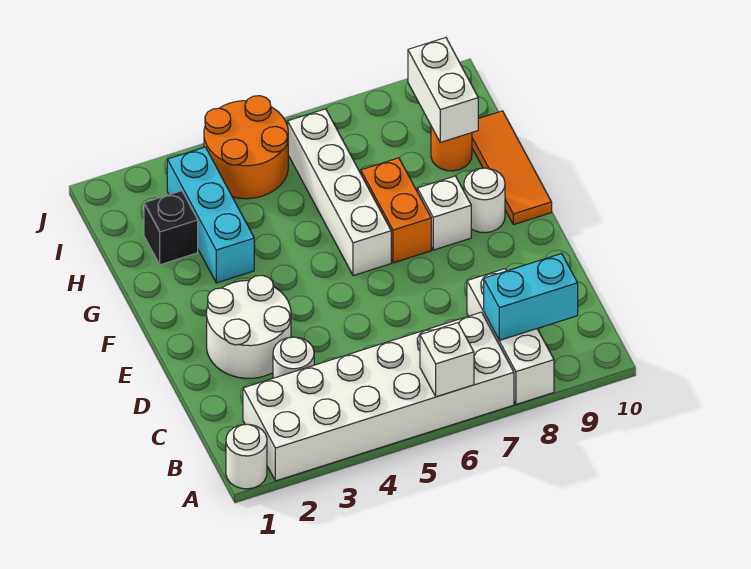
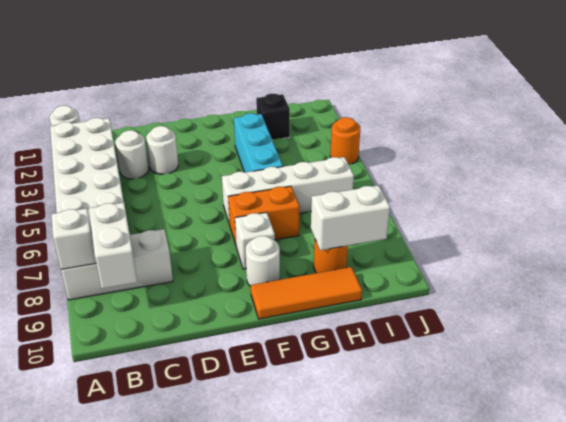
white brick A6 level 2 -> white brick A8 level 2
cyan brick B8:B9 level 2 -> white brick B8:B9 level 2
white round brick D2:E3 level 1 -> white round brick D3 level 1
cyan brick G3:I3 level 1 -> cyan brick G3:G5 level 1
orange round brick I4:J5 level 1 -> orange round brick J4 level 1

